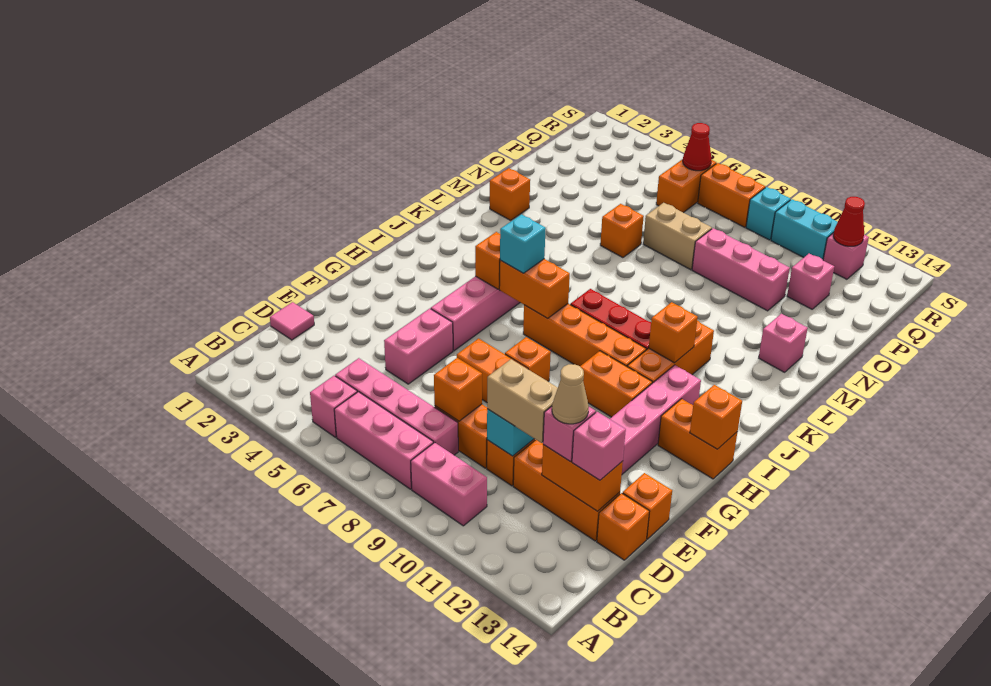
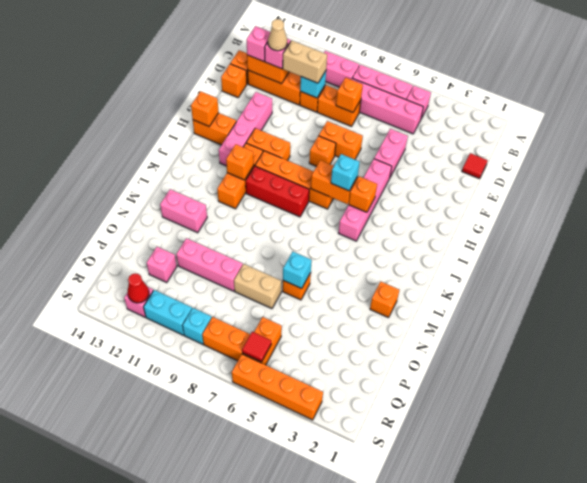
pink tile D1 level 1 -> red tile D1 level 1
pink brick M13 level 1 -> pink brick M12:M13 level 1
none -> cyan brick N6 level 2
red cone R6 level 2 -> red tile R6 level 2
none -> orange brick S3:S6 level 1

